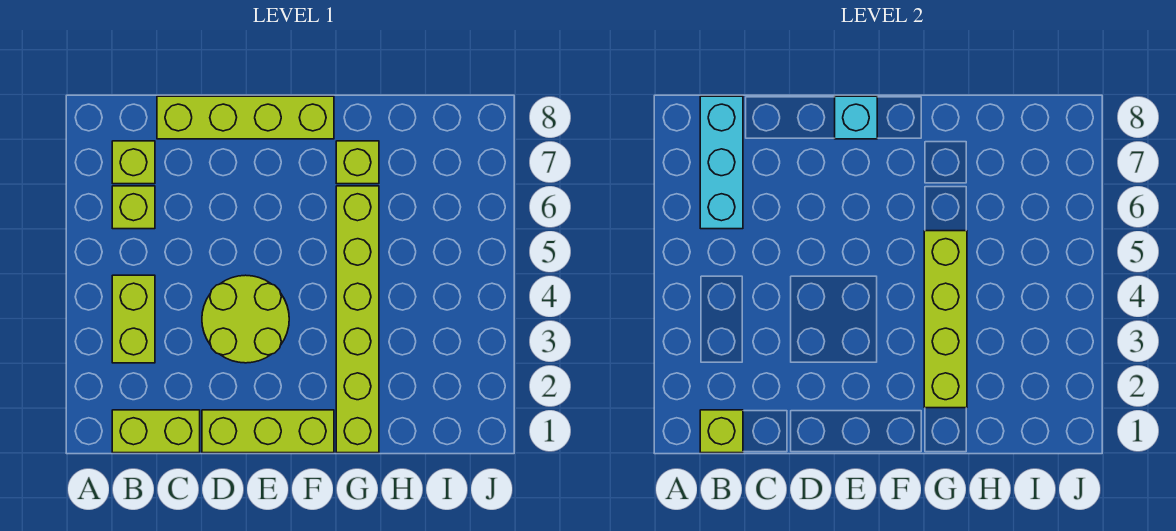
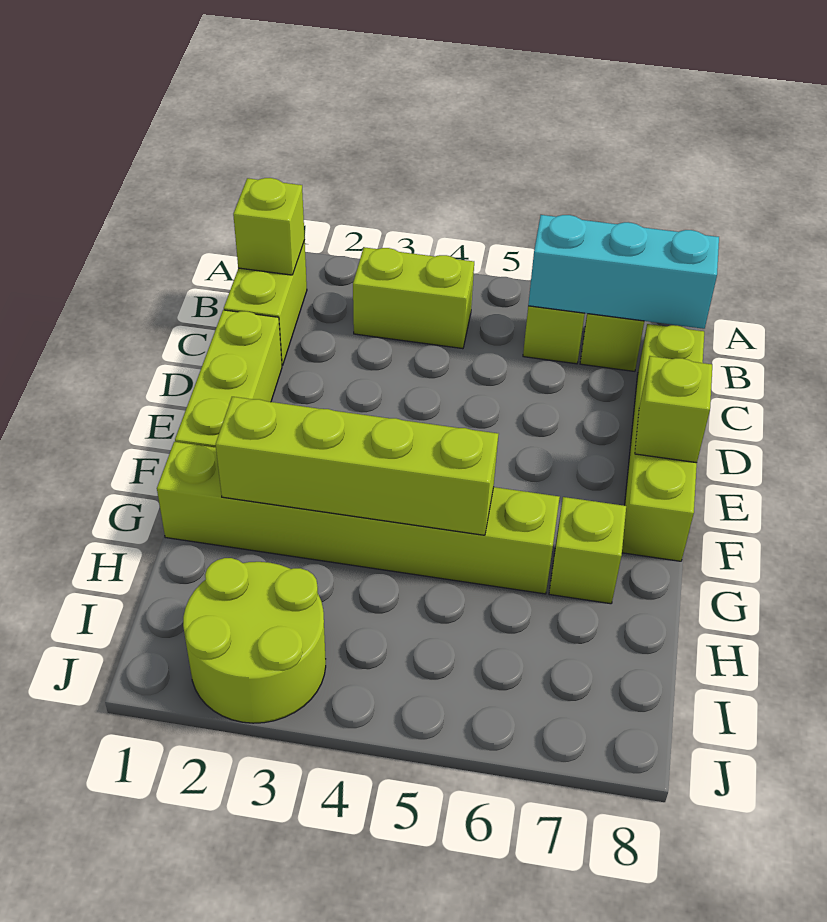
lime round brick D3:E4 level 1 -> lime round brick I2:J3 level 1
cyan brick E8 level 2 -> lime brick E8 level 2

